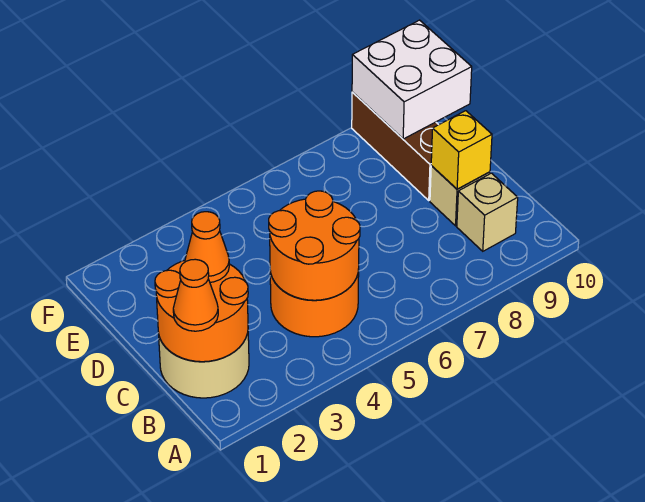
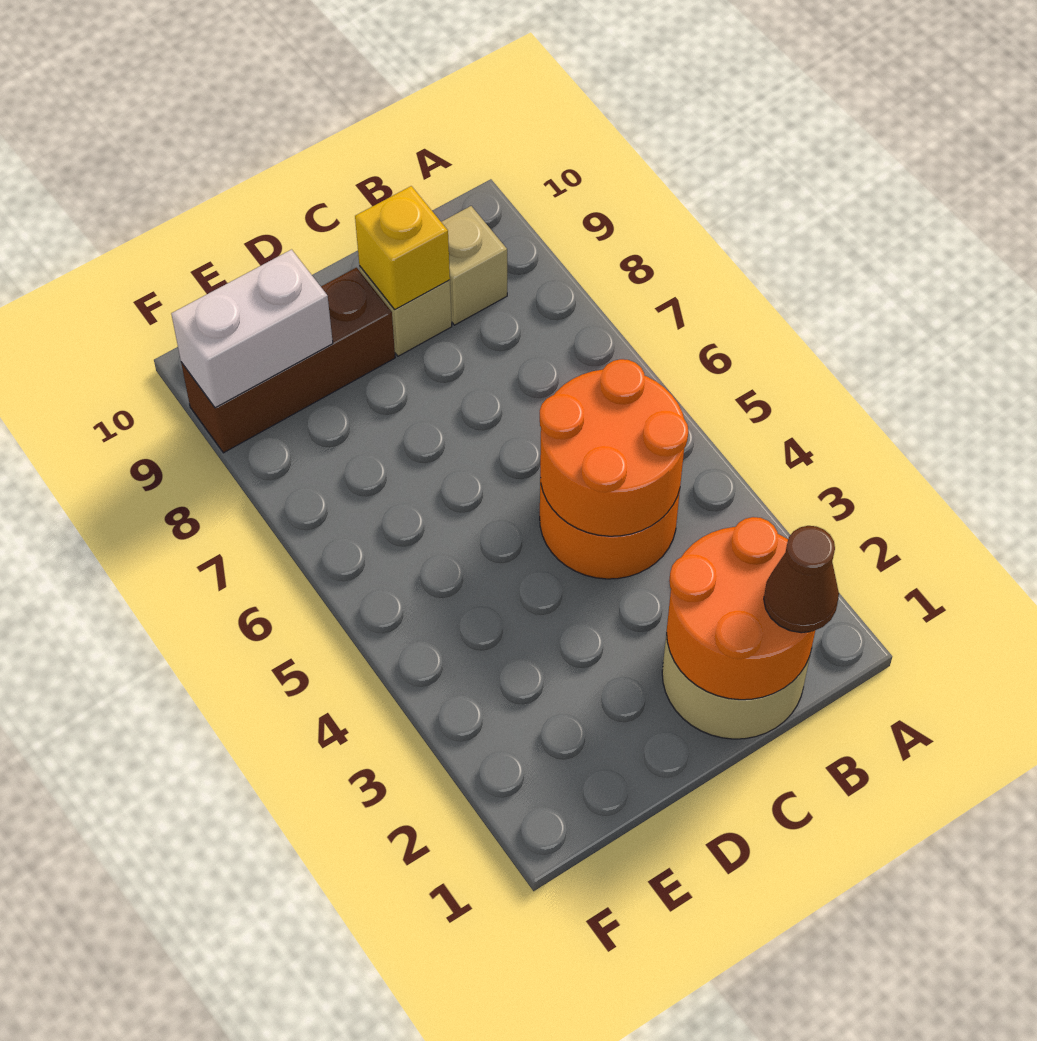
orange cone B1 level 3 -> brown cone B1 level 3
orange cone C2 level 3 -> none
white brick E9:F10 level 2 -> white brick E9:F9 level 2

